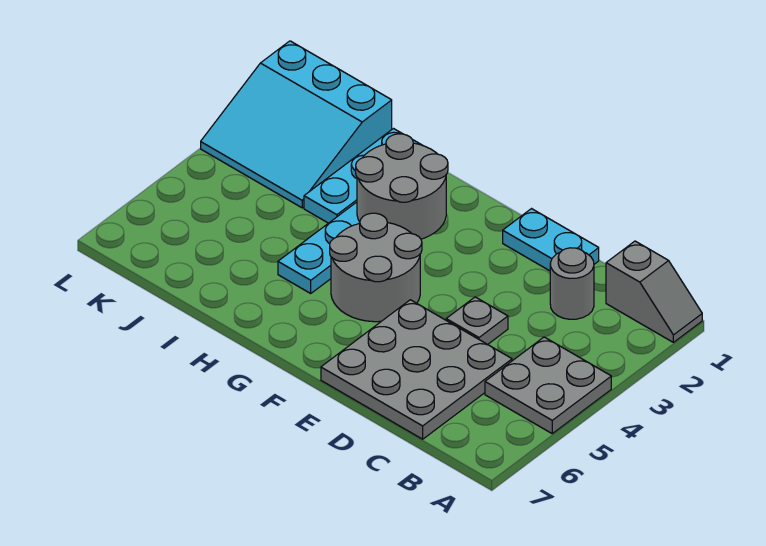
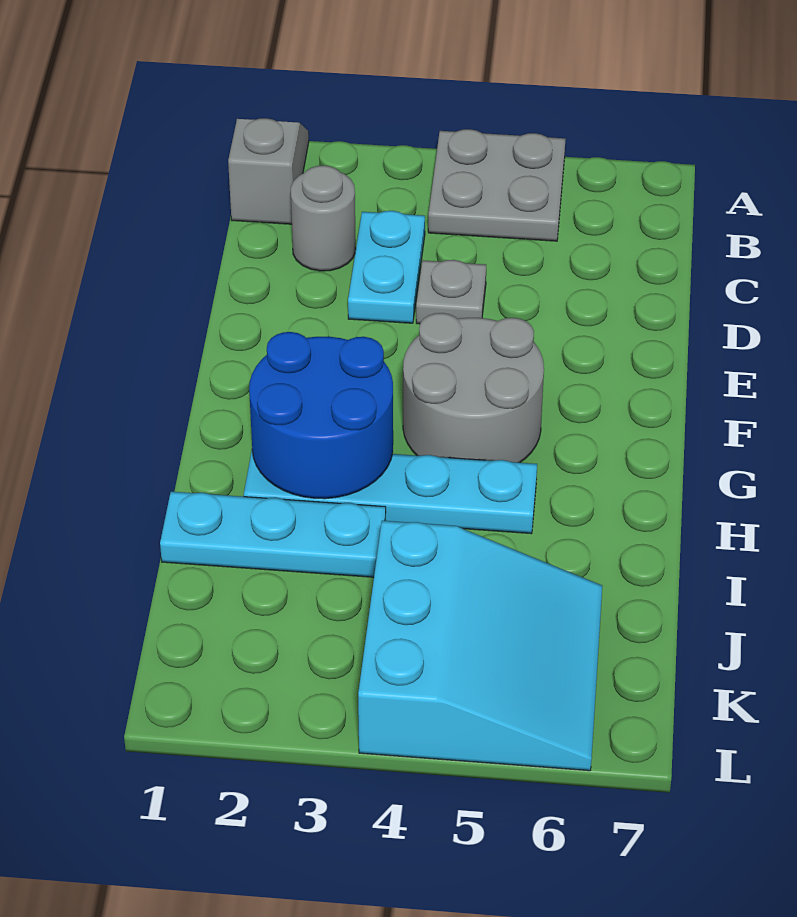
grey plate C5:E7 level 1 -> none
cyan plate D1:E1 level 1 -> cyan plate C3:D3 level 1
grey round brick G2:H3 level 2 -> blue round brick G2:H3 level 2
cyan slope J1:L3 level 1 top 1 -> cyan slope J4:L6 level 1 top 4

